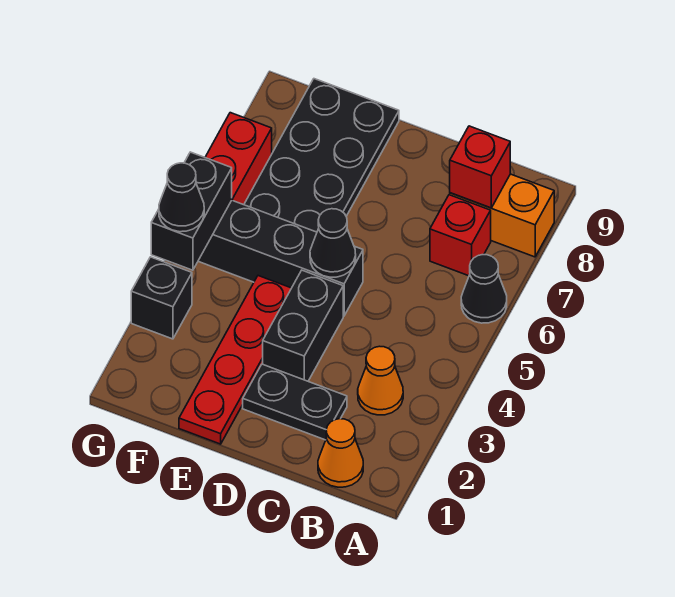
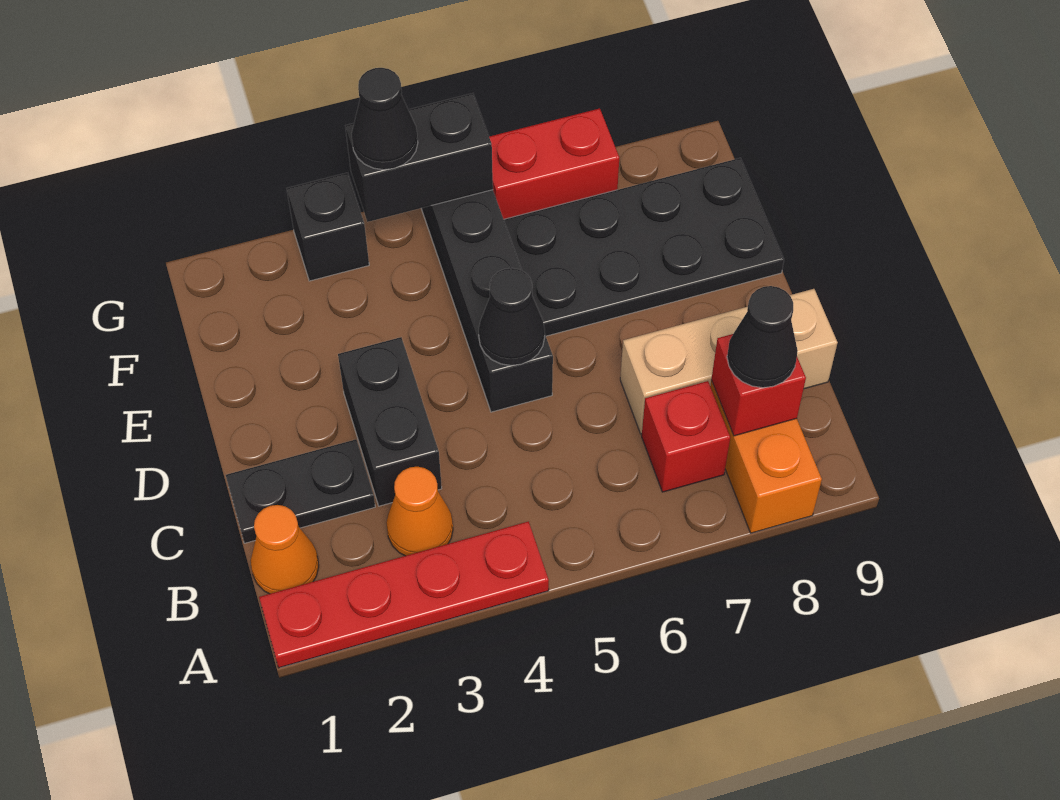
black cone A6 level 1 -> black cone B8 level 3
black plate C2:D2 level 1 -> black plate C1:C2 level 1
none -> tan brick C7:C9 level 1
black brick D3:D4 level 1 -> black brick C3:D3 level 1
red plate E1:E4 level 1 -> red plate A1:A4 level 1

